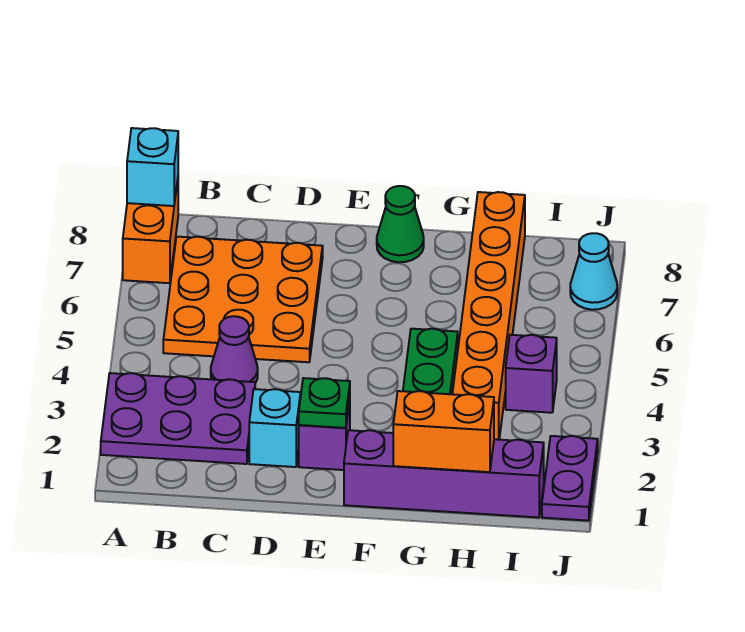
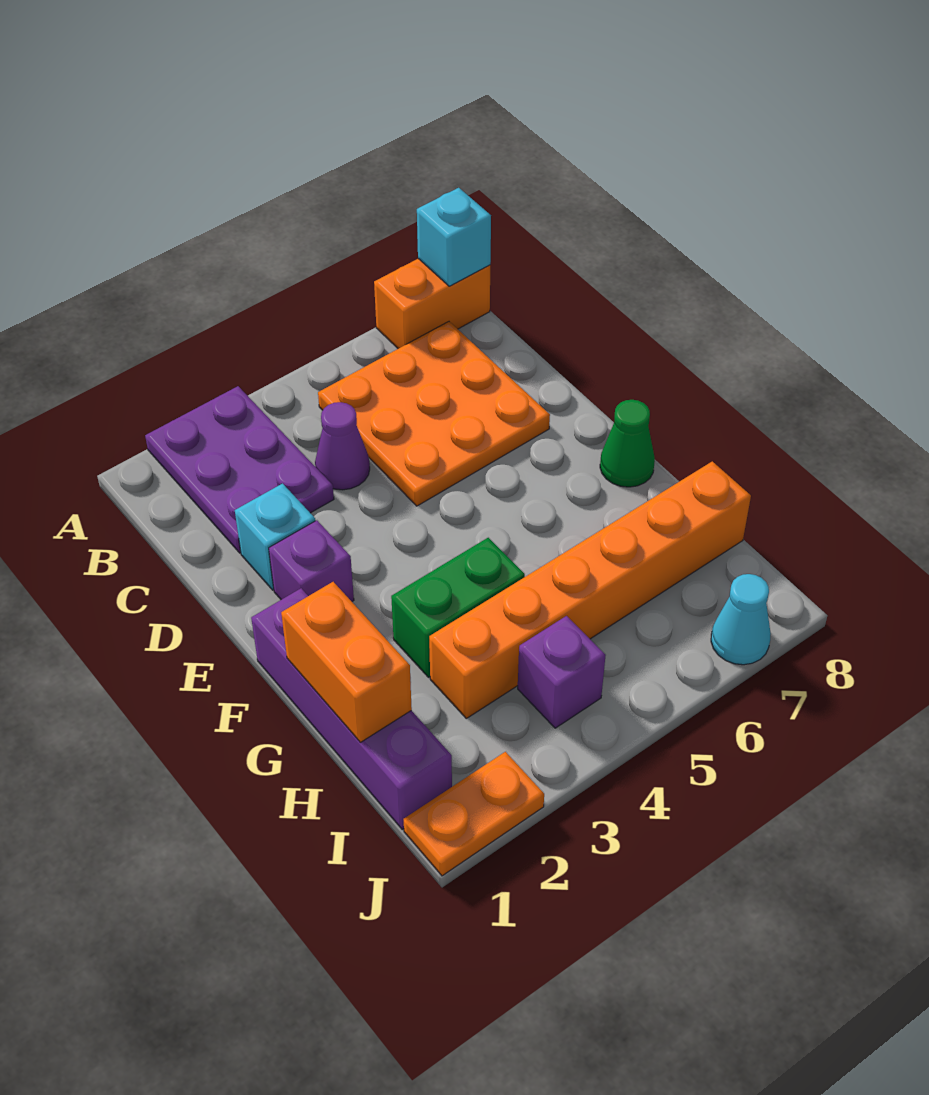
green plate E2 level 2 -> none
purple plate J1:J2 level 1 -> orange plate J1:J2 level 1

